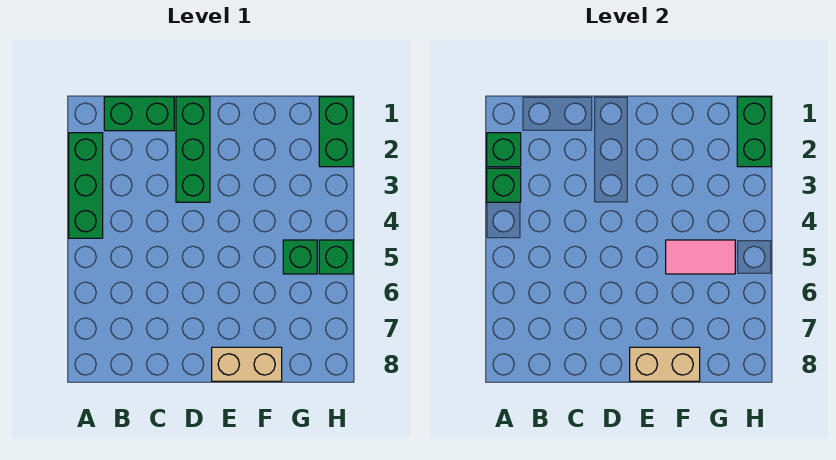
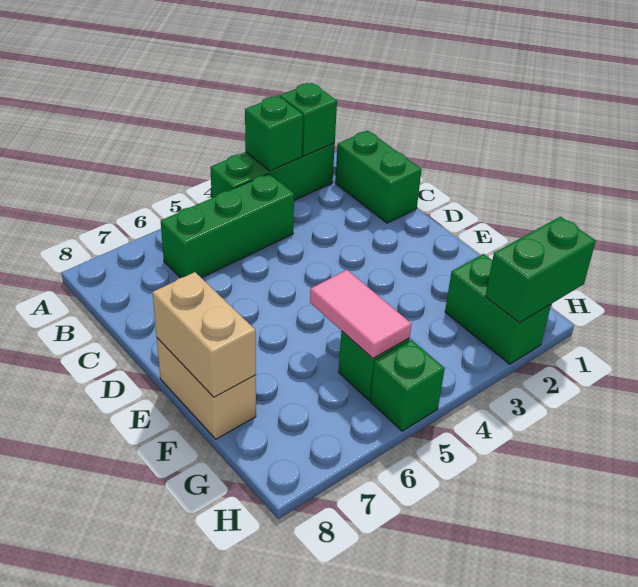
green brick D1:D3 level 1 -> green brick B4:B6 level 1
green brick H1:H2 level 1 -> green brick G2:H2 level 1

